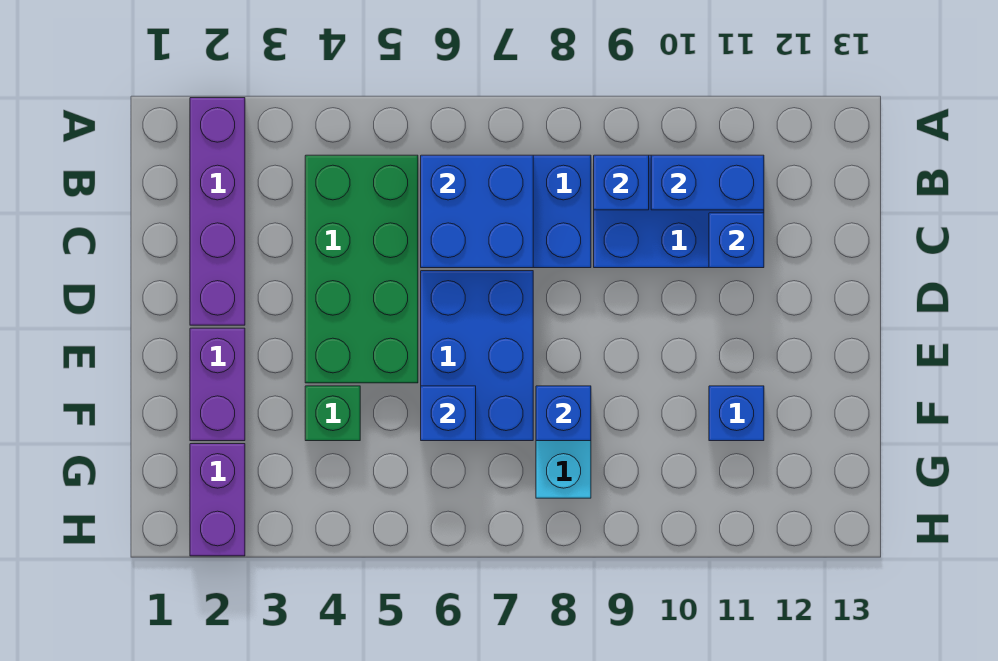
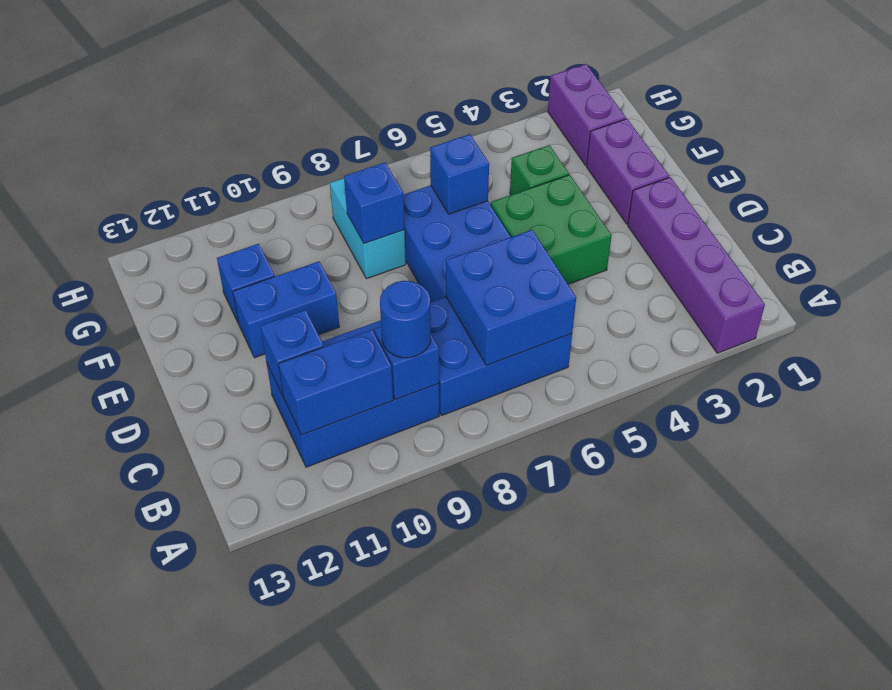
green brick B4:E5 level 1 -> green brick D4:E5 level 1
none -> blue round brick B9 level 3
none -> blue brick E10:E11 level 1

